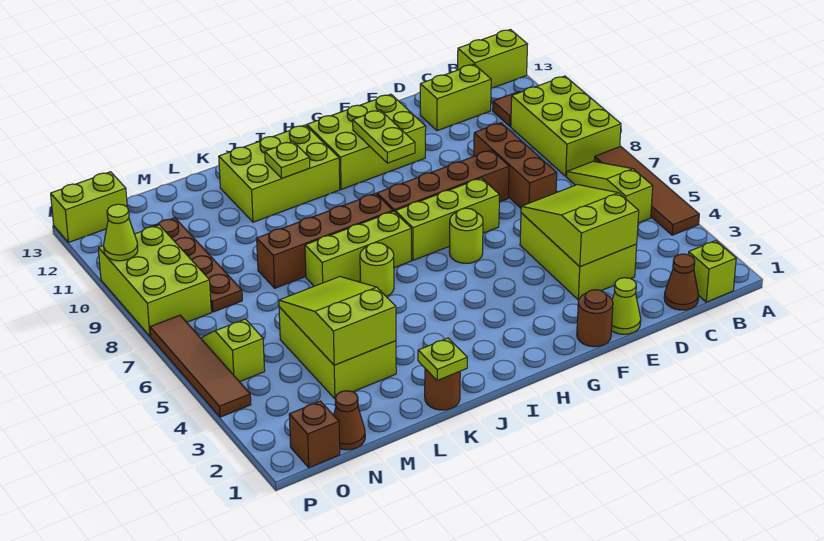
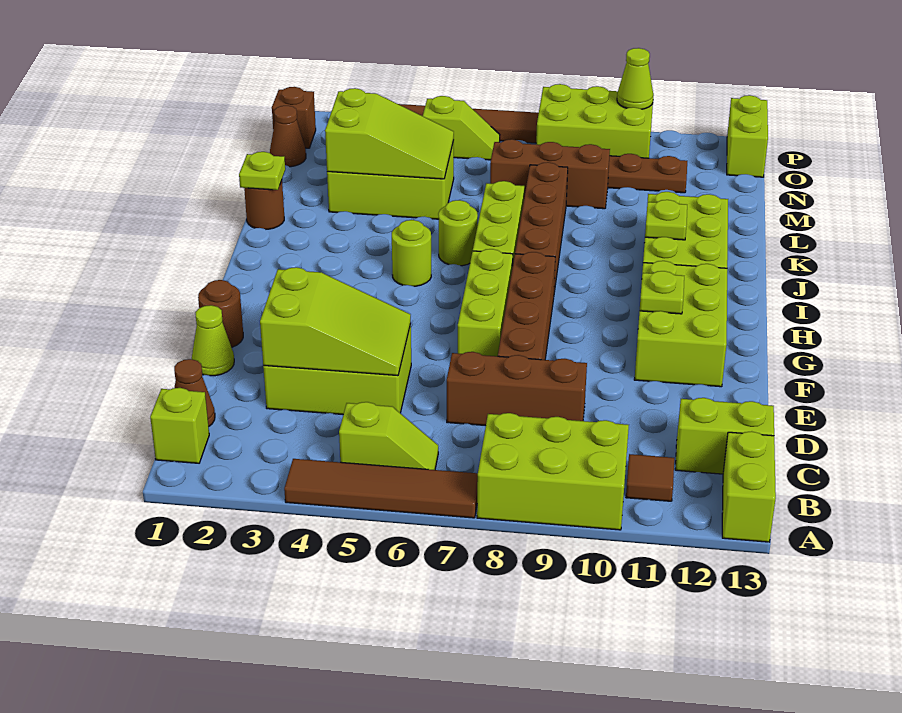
lime slope B5:B7 level 1 top 5 -> lime slope B5:B6 level 1 top 5
lime brick C12:D12 level 1 -> lime brick C12:C13 level 1
lime round brick G6 level 1 -> lime round brick I5 level 1
lime plate G10:G11 level 2 -> lime plate G11 level 2
none -> brown brick M7:M9 level 1

